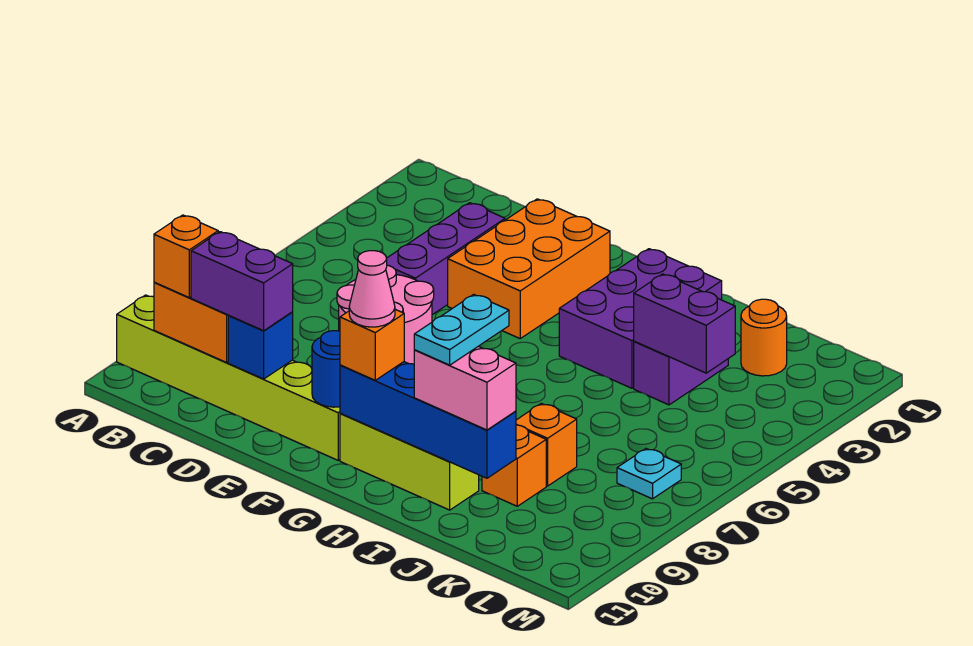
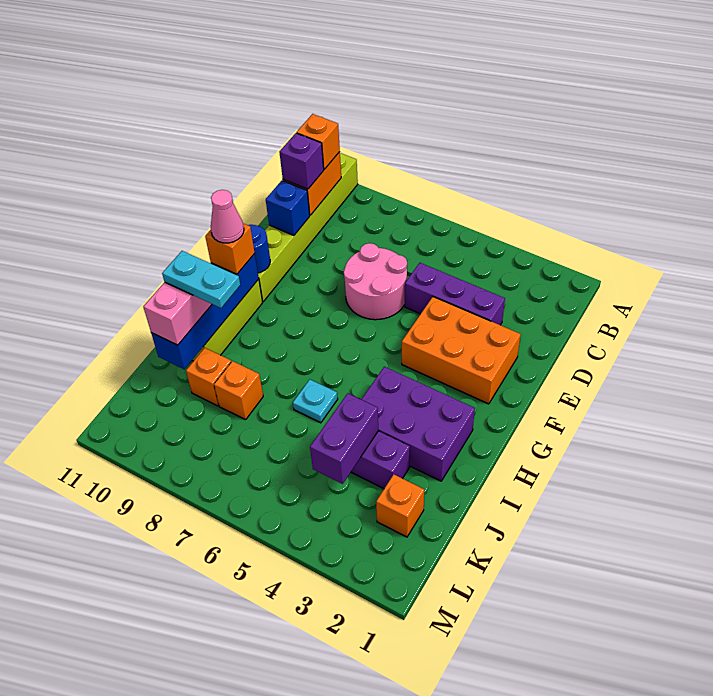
purple brick C10:D10 level 3 -> purple brick C10 level 3
orange round brick K2 level 1 -> orange brick K2 level 1
cyan plate L7 level 1 -> cyan plate I6 level 1

